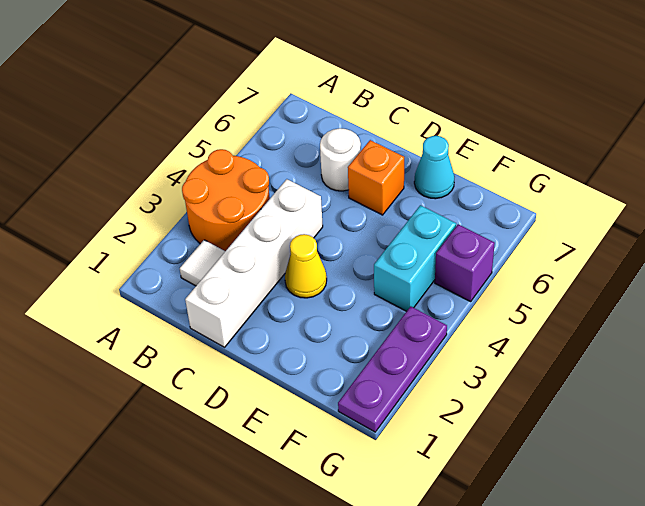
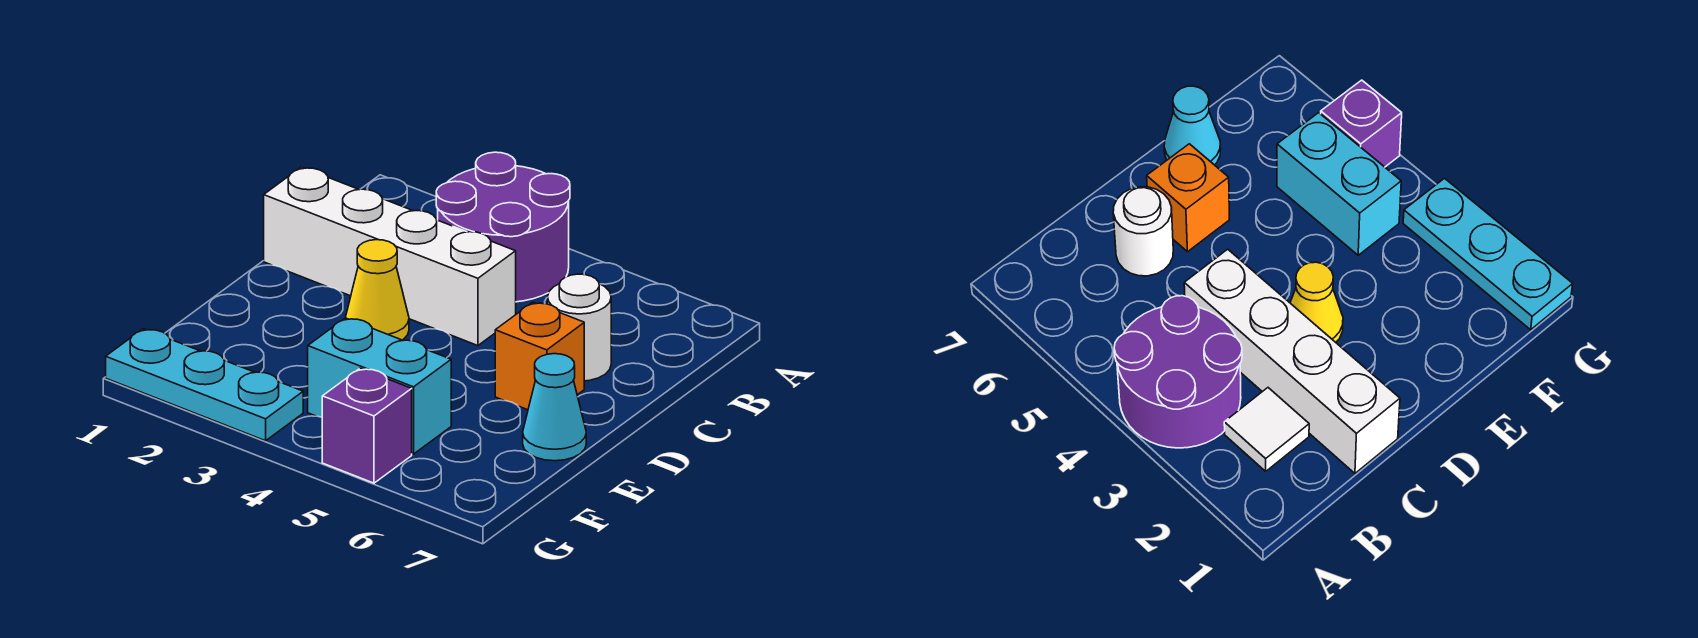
orange round brick A3:B4 level 1 -> purple round brick A3:B4 level 1
purple plate G1:G3 level 1 -> cyan plate G1:G3 level 1

